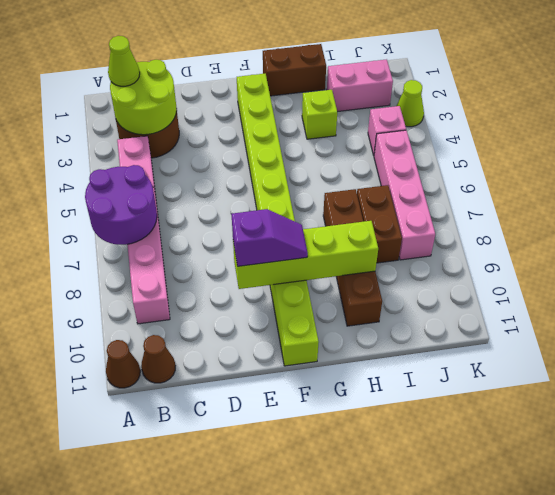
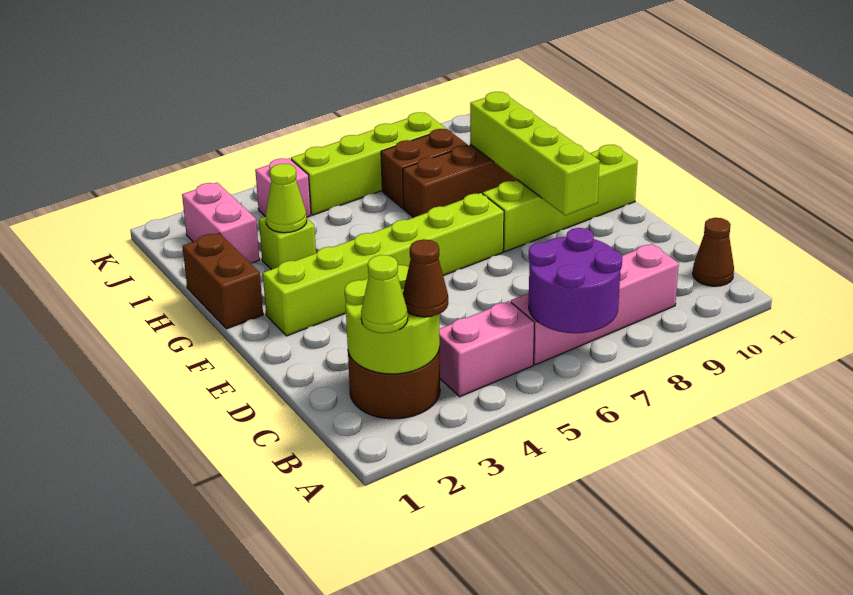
brown cone A11 level 1 -> brown cone B3 level 3
purple slope E9:F9 level 3 top E -> none
pink brick J5:J8 level 1 -> lime brick J5:J8 level 1
lime cone K3 level 1 -> lime cone H3 level 2

